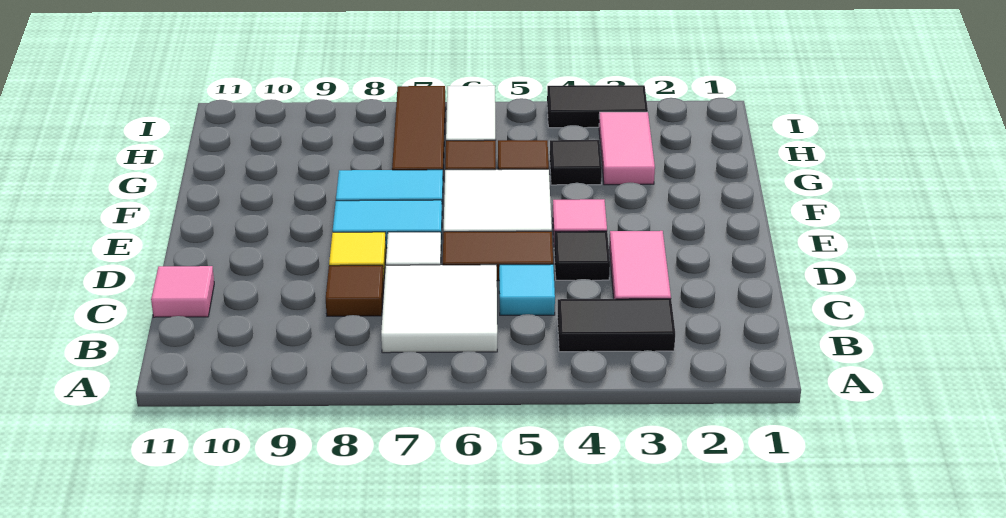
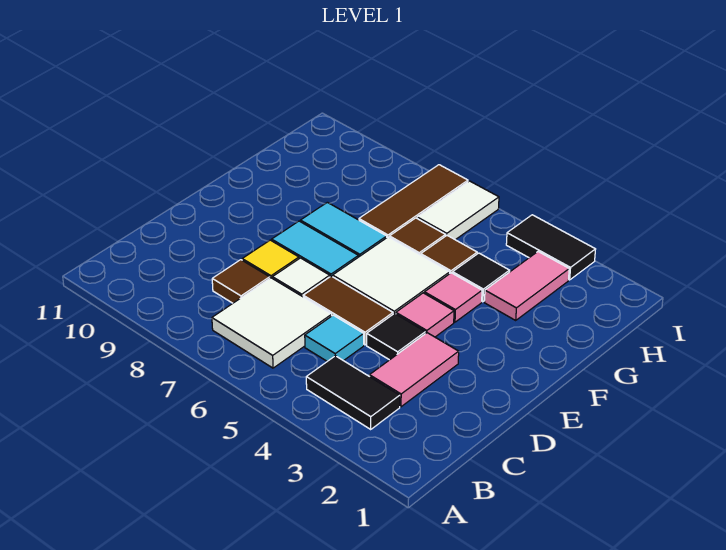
pink tile C11 level 1 -> pink tile F4 level 1

